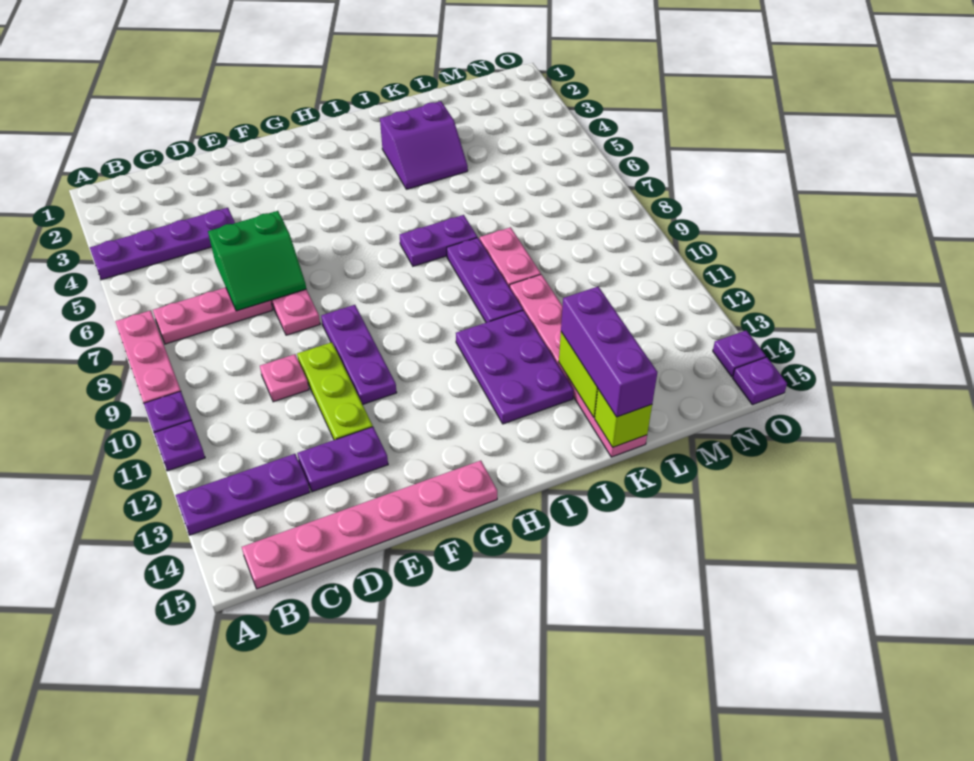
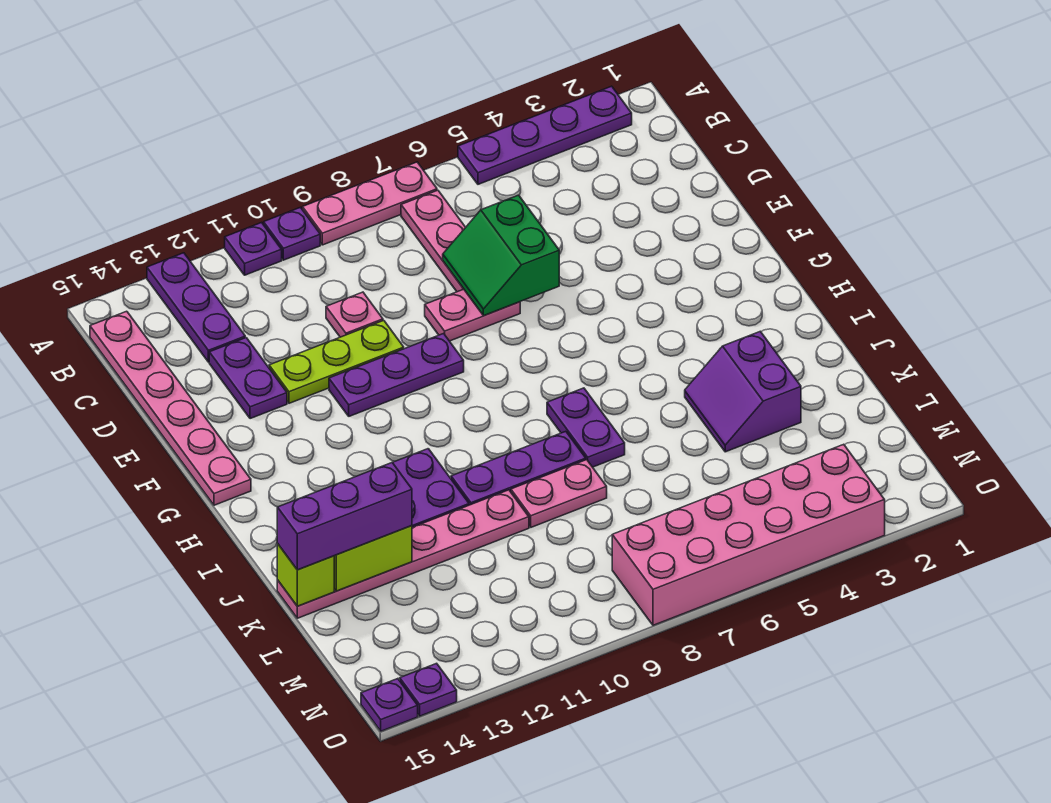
purple plate A4:D4 level 1 -> purple plate A2:A5 level 1
none -> pink brick N3:O8 level 1

